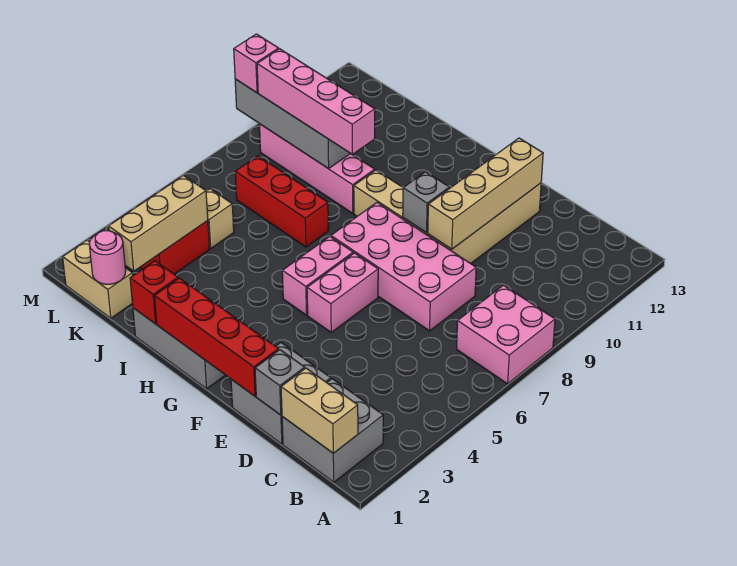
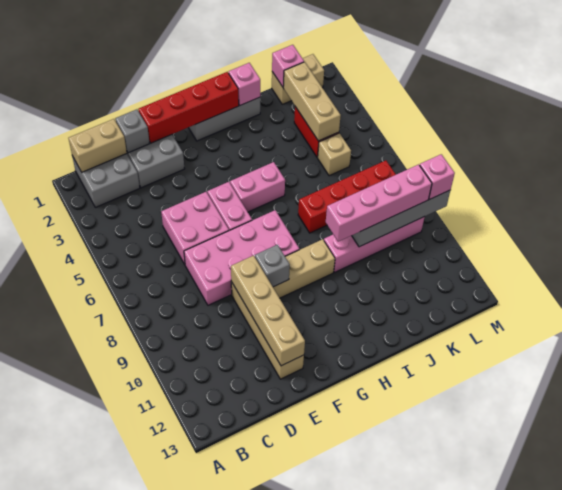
pink brick A7:B8 level 1 -> pink brick D5:E6 level 1
pink brick G5:G6 level 1 -> pink brick G5:H5 level 1
red brick I1 level 2 -> pink brick I1 level 2
red brick I7:K7 level 1 -> red brick I7:L7 level 1
pink round brick K1 level 2 -> pink brick K1 level 2

